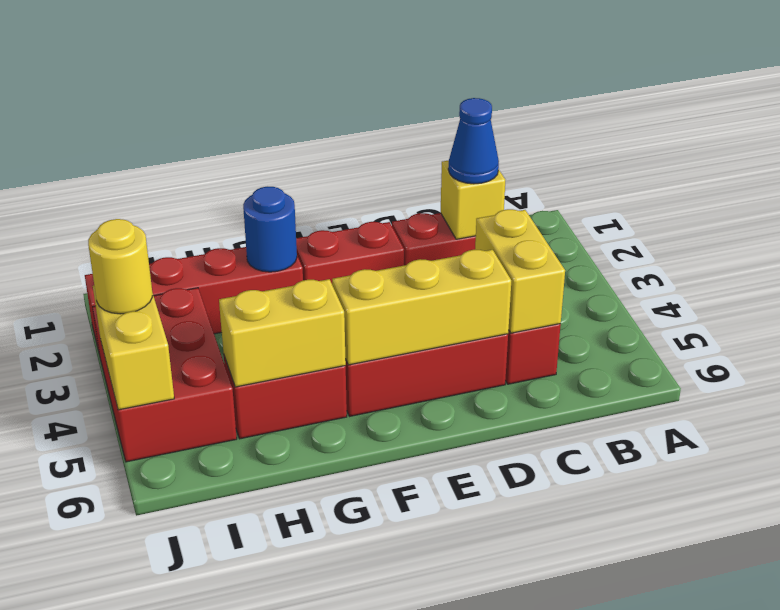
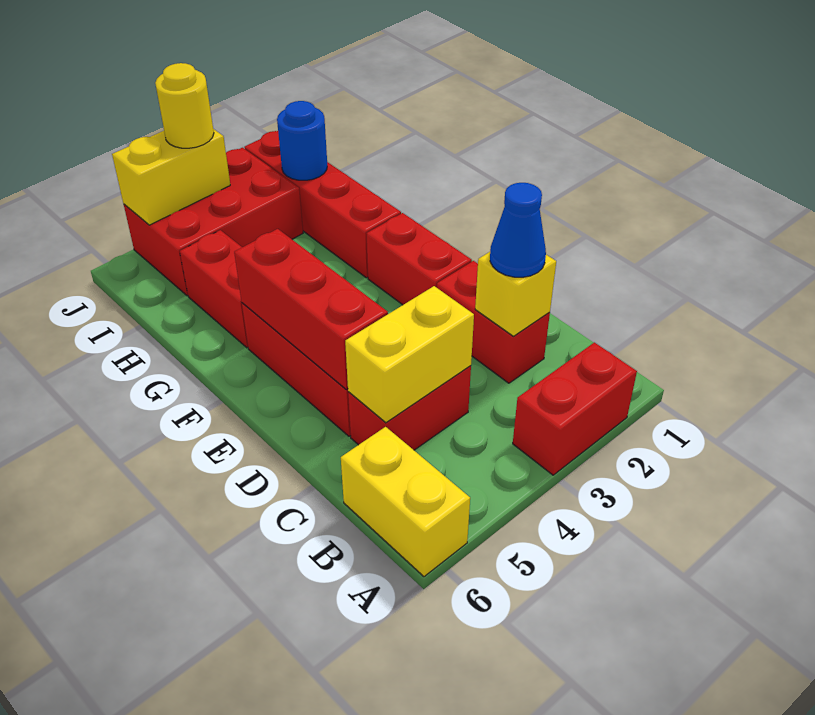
none -> red brick A2:A3 level 1
yellow brick D5:F5 level 2 -> red brick D5:F5 level 2
blue round brick G2 level 2 -> blue round brick I2 level 2
yellow brick G5:H5 level 2 -> yellow brick A6:B6 level 1

